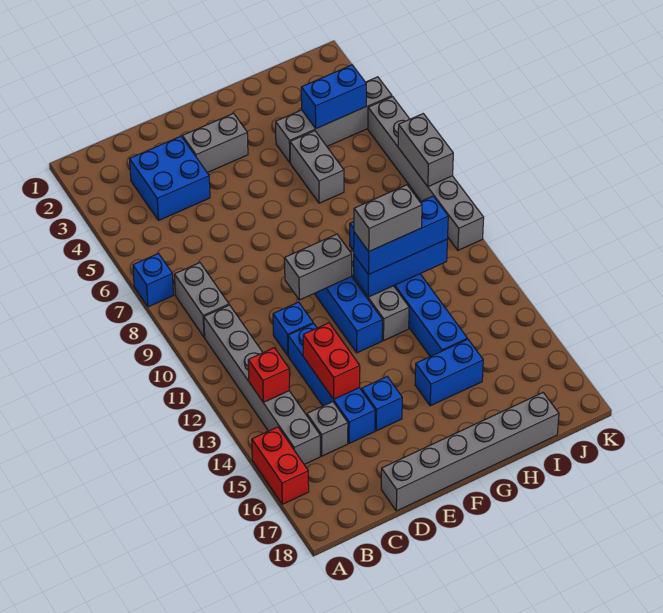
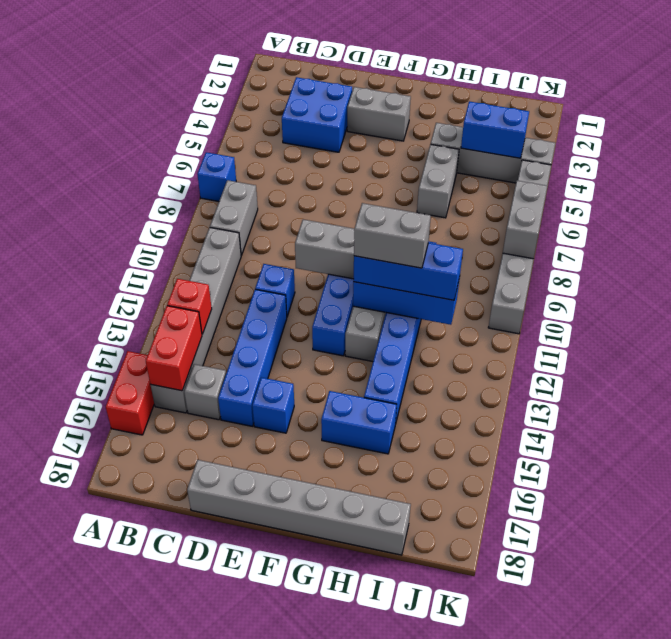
red brick D13:D14 level 2 -> red brick B14:B15 level 2

